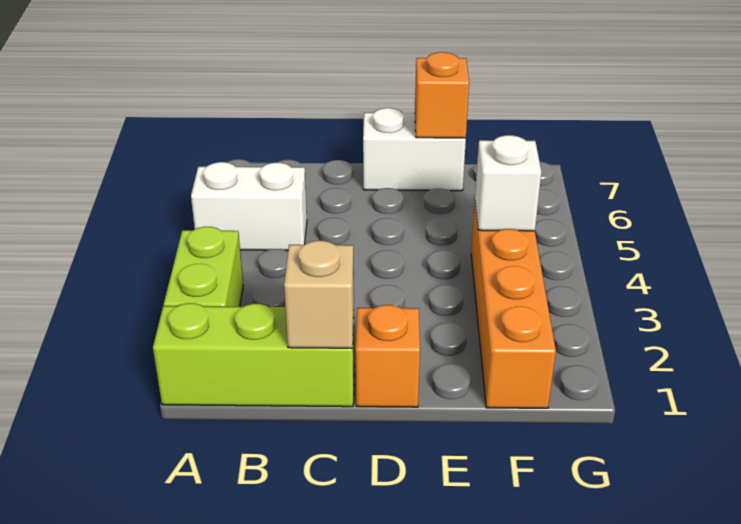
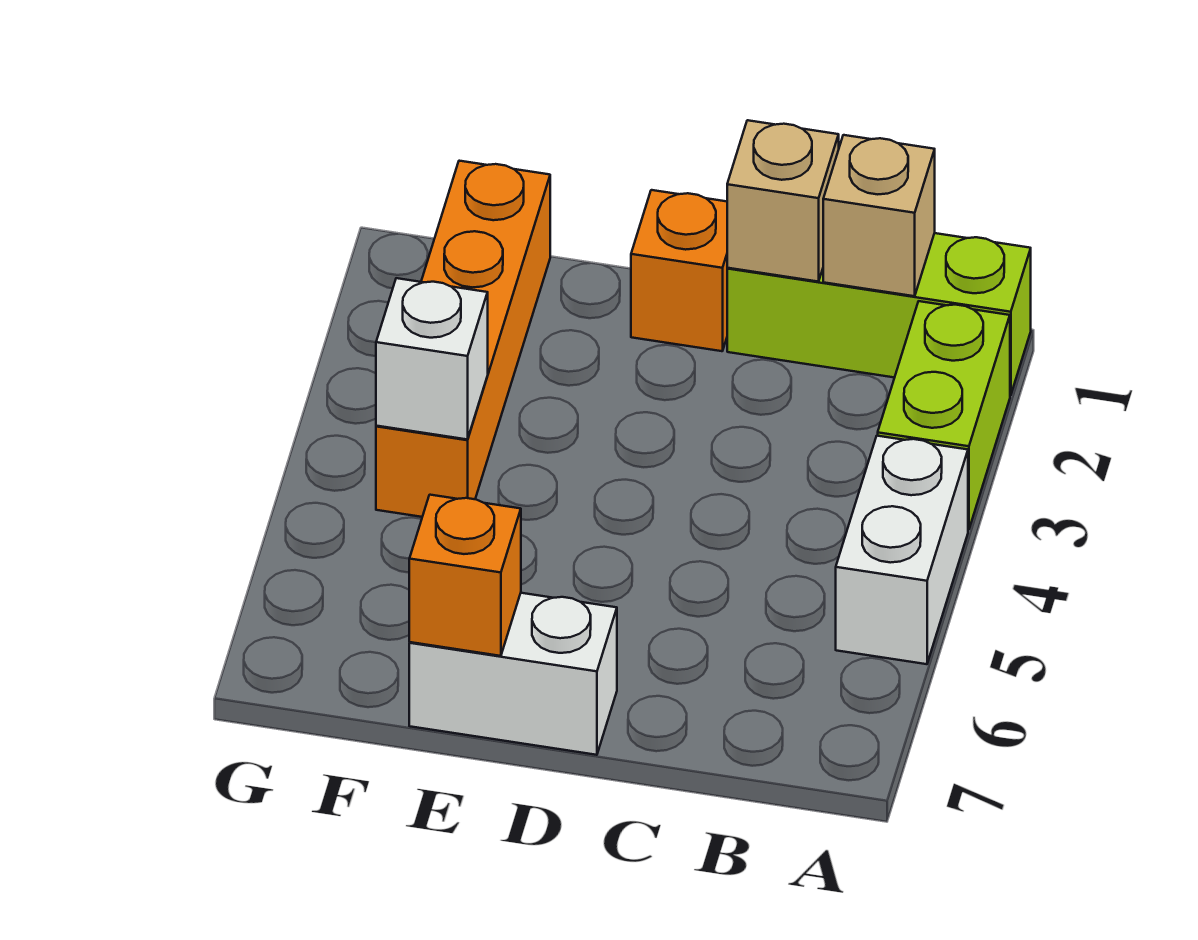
white brick A5:B5 level 1 -> white brick A4:A5 level 1
none -> tan brick B1 level 2

